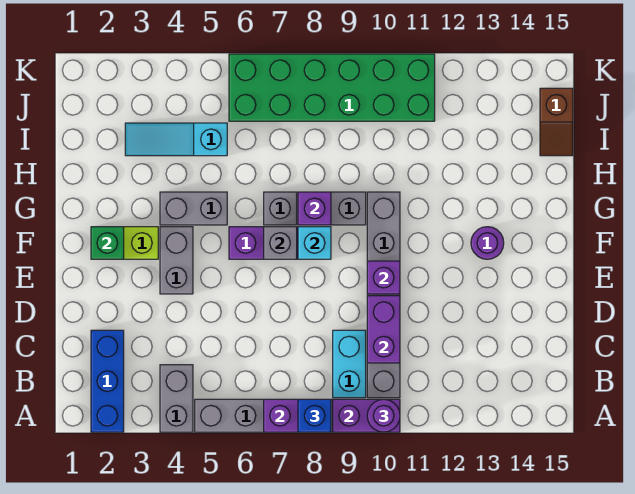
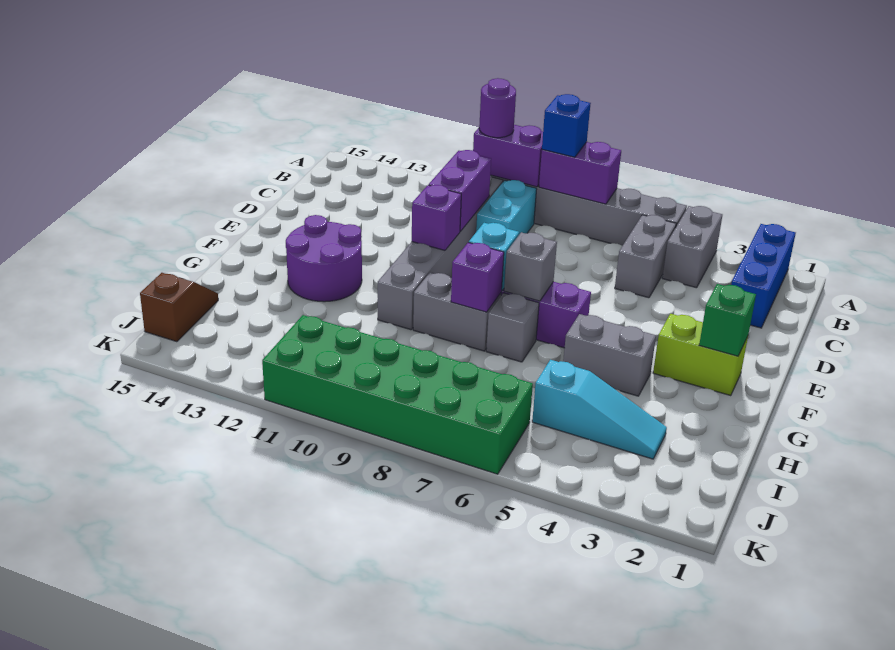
grey brick E4:F4 level 1 -> grey brick B5:C5 level 1
purple round brick F13 level 1 -> purple round brick F12:G13 level 1

